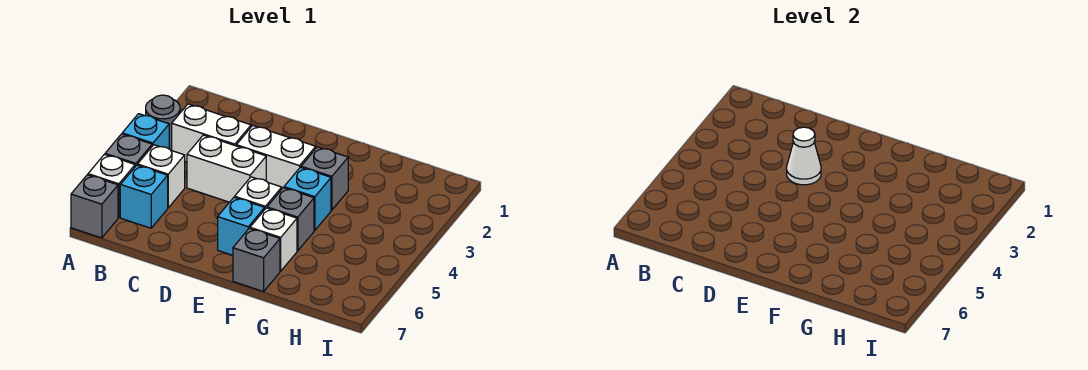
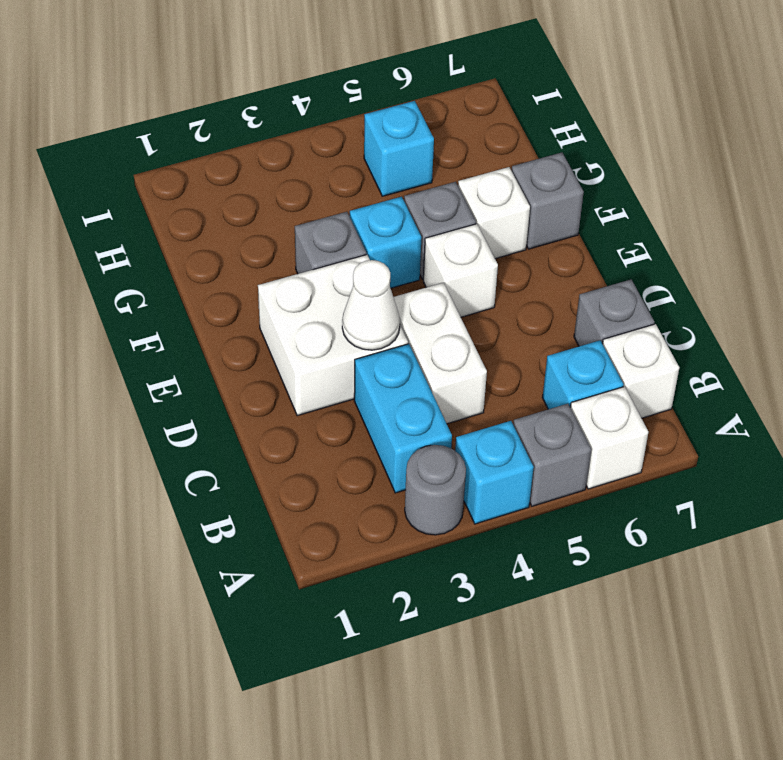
grey brick A7 level 1 -> grey brick C7 level 1
white brick B3:C3 level 1 -> cyan brick B3:C3 level 1
white brick B5 level 1 -> white brick B7 level 1
white brick D3:E3 level 1 -> white brick D2:E3 level 1
cyan brick E6 level 1 -> cyan brick H5 level 1

